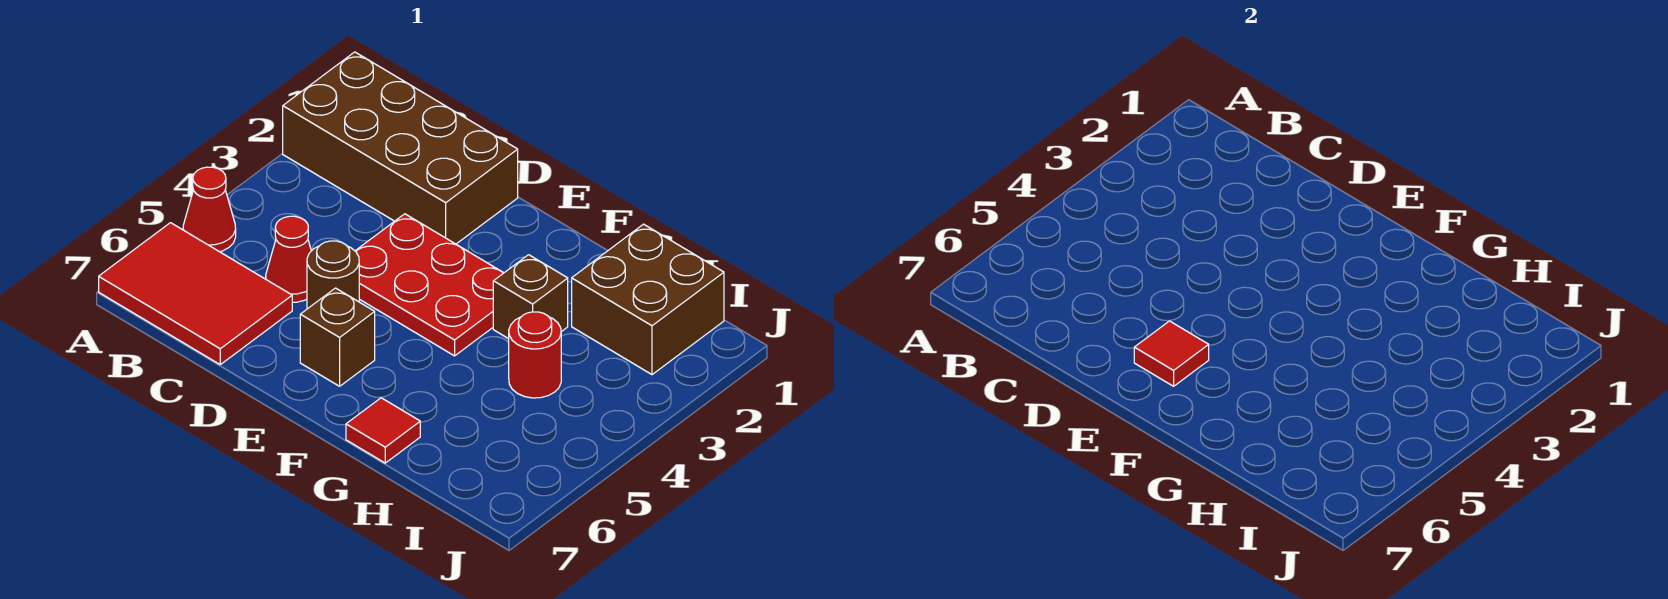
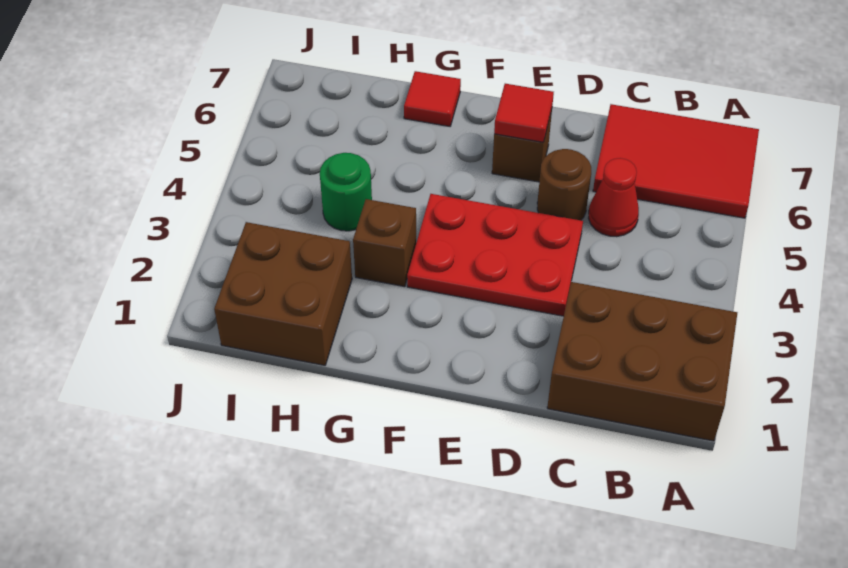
brown brick A1:D2 level 1 -> brown brick A1:C2 level 1
red cone A5 level 1 -> none
red round brick H4 level 1 -> green round brick H4 level 1

